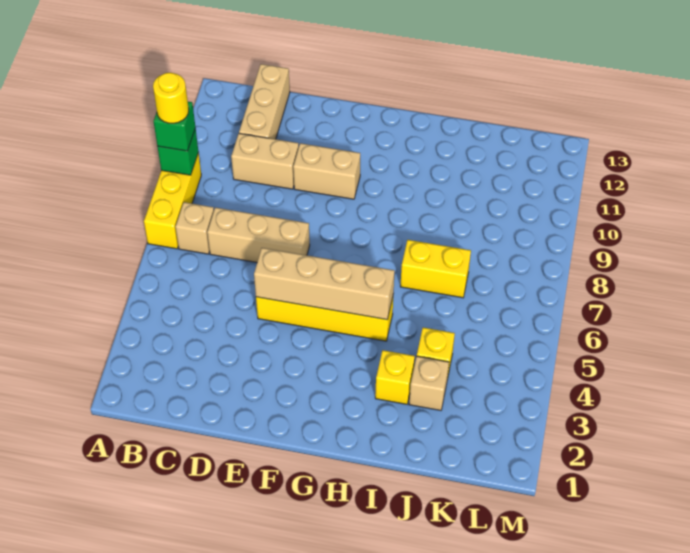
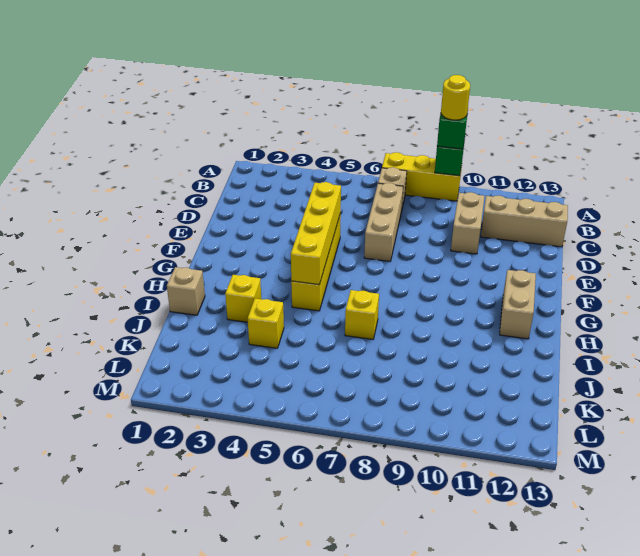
tan brick E5:H5 level 2 -> yellow brick E5:H5 level 2
tan brick E10:F10 level 1 -> tan brick G12:H12 level 1
yellow brick I7:J7 level 1 -> yellow brick I7 level 1
tan brick J3 level 1 -> tan brick I1 level 1

